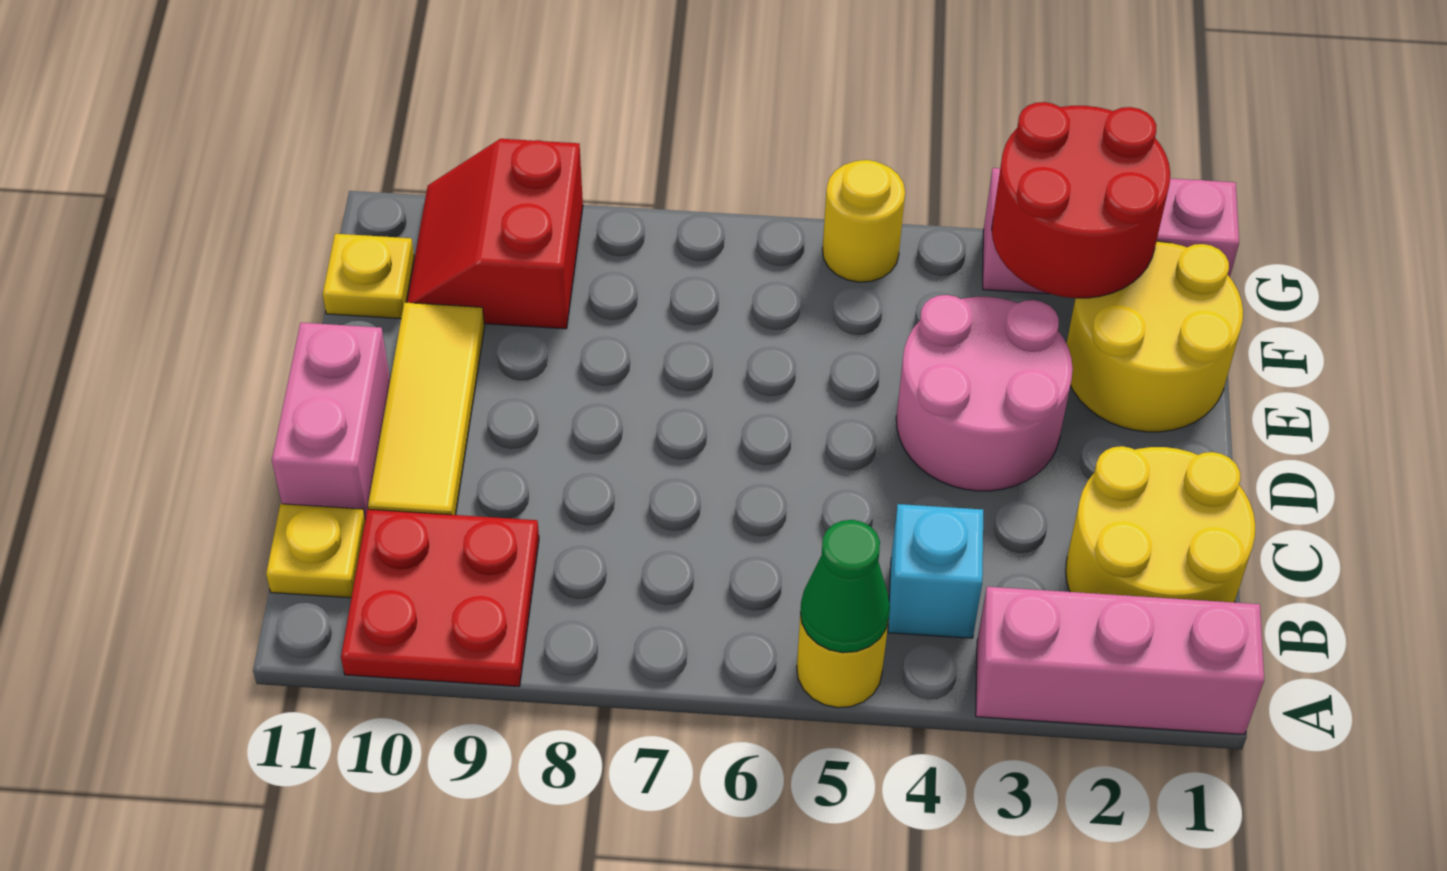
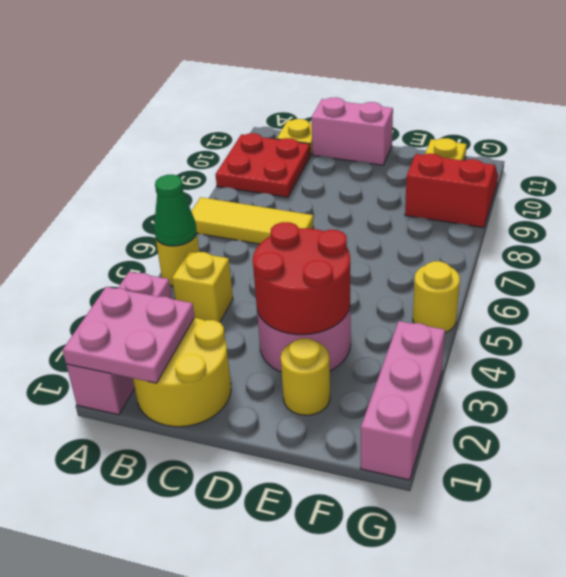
none -> pink plate A1:B2 level 2
cyan brick B4 level 1 -> yellow brick B4 level 1
yellow tile C10:E10 level 1 -> yellow tile A7:C7 level 1
yellow round brick E1:F2 level 1 -> yellow round brick E2 level 1
red round brick F2:G3 level 2 -> red round brick D3:E4 level 2

